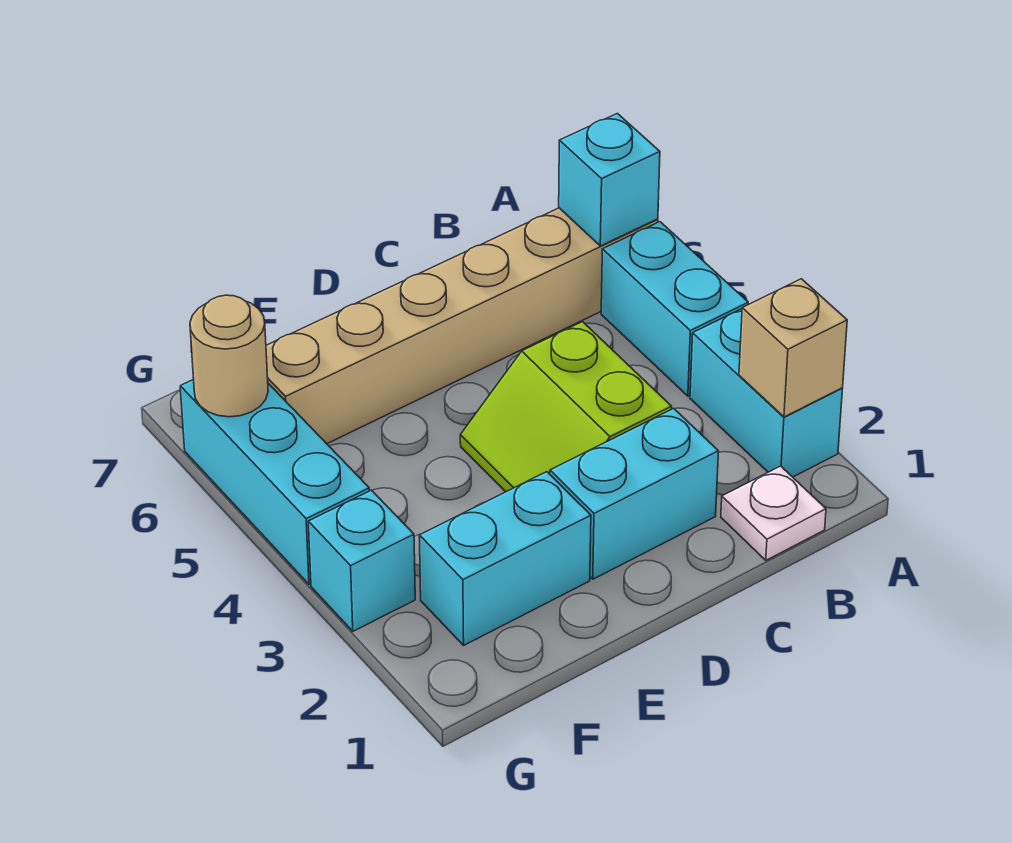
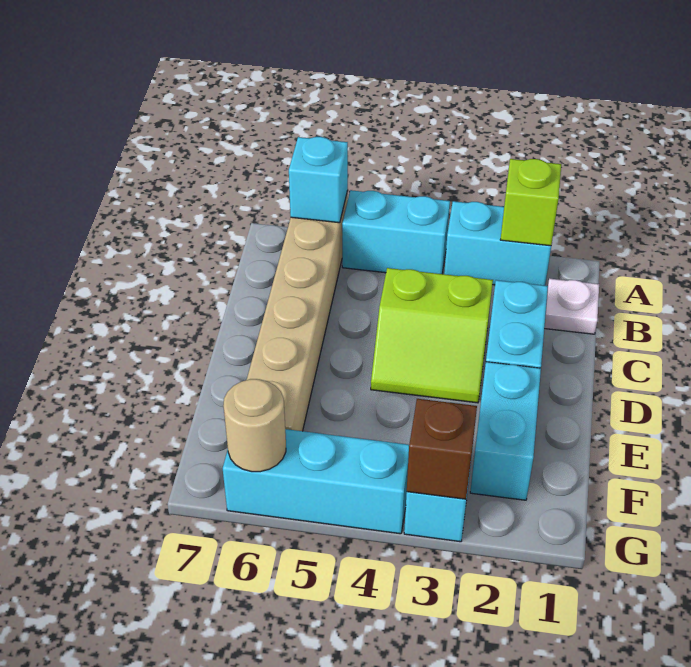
tan brick A2 level 2 -> lime brick A2 level 2
none -> brown brick G3 level 2

